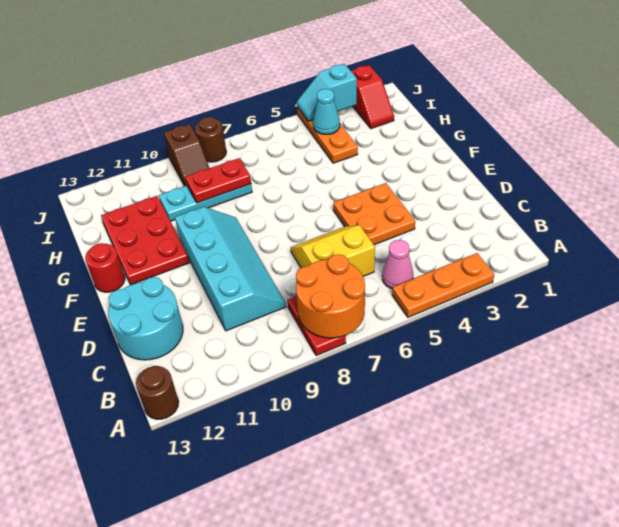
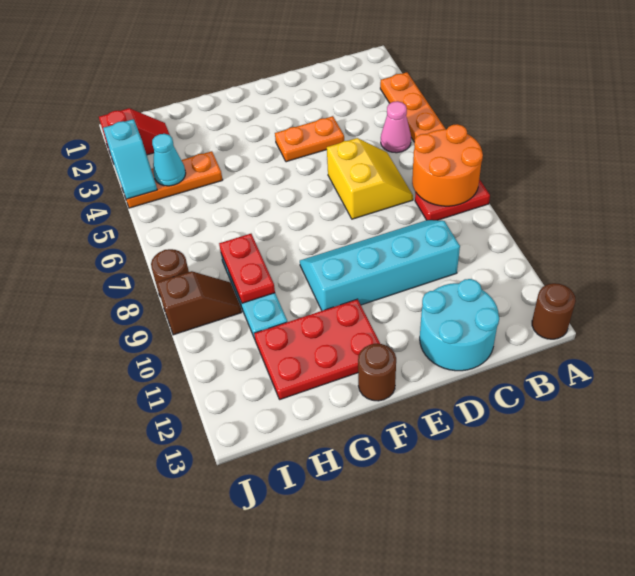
yellow slope C6:D7 level 1 top C -> yellow slope C6:D7 level 1 top D
orange plate D4:E5 level 1 -> orange plate D4:E4 level 1
red round brick F13 level 1 -> brown round brick F13 level 1

